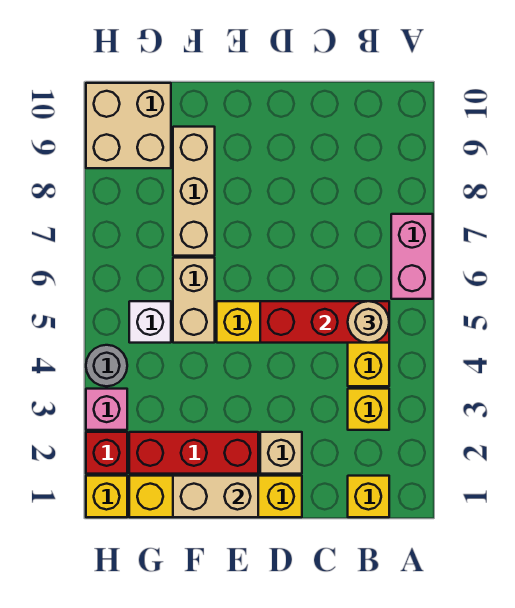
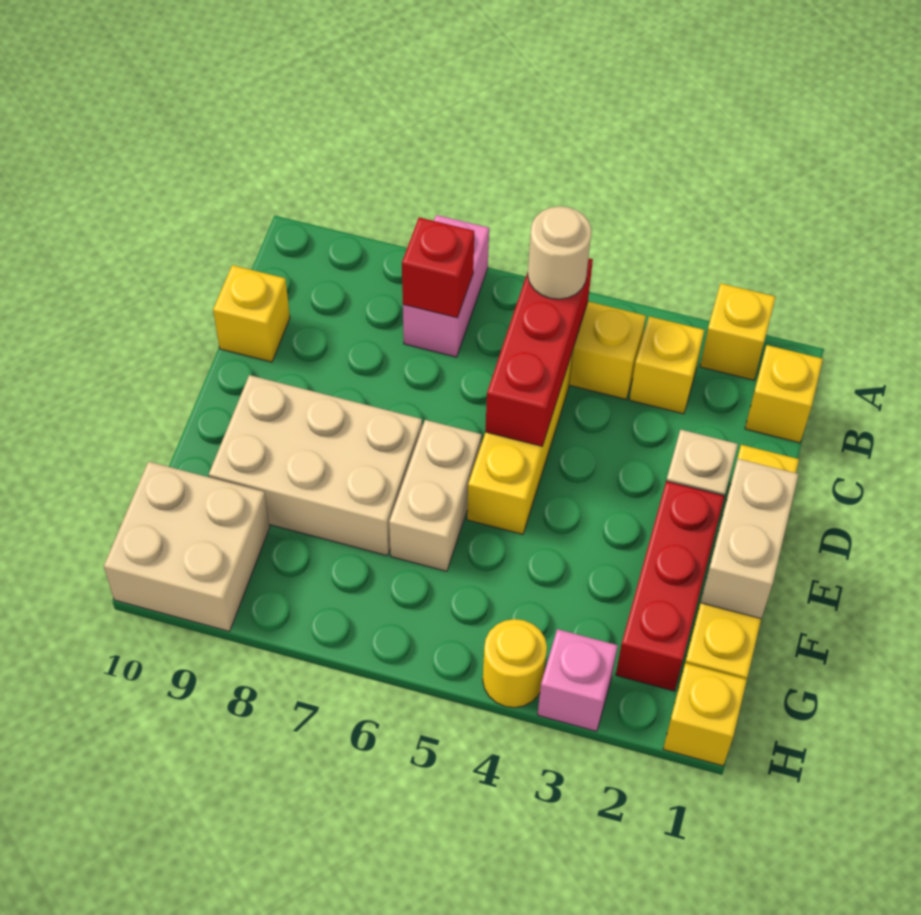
none -> yellow brick A2 level 1
pink brick A6:A7 level 1 -> pink brick A7:B7 level 1
none -> yellow brick C10 level 1
tan brick F5:F6 level 1 -> tan brick E6:F6 level 1
tan brick F7:F9 level 1 -> tan brick E7:F9 level 1
white brick G5 level 1 -> none
red brick H2 level 1 -> red brick B7 level 2
grey round brick H4 level 1 -> yellow round brick H4 level 1

